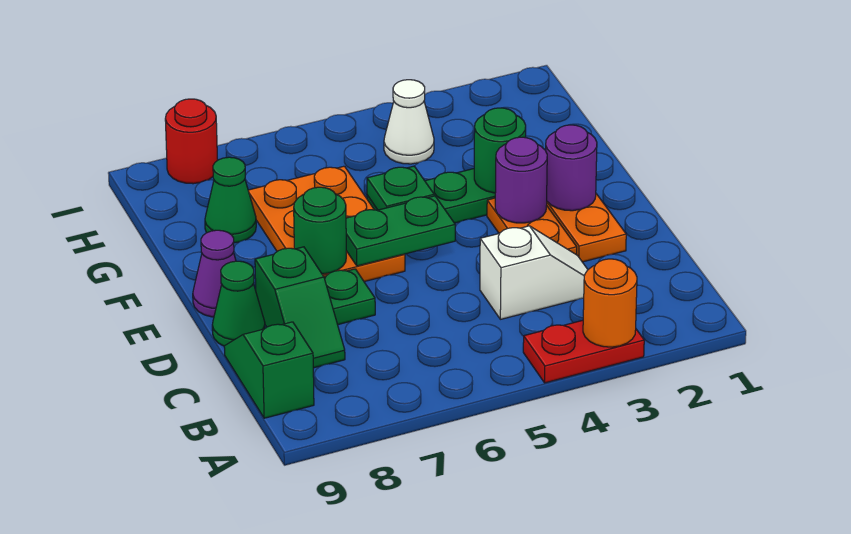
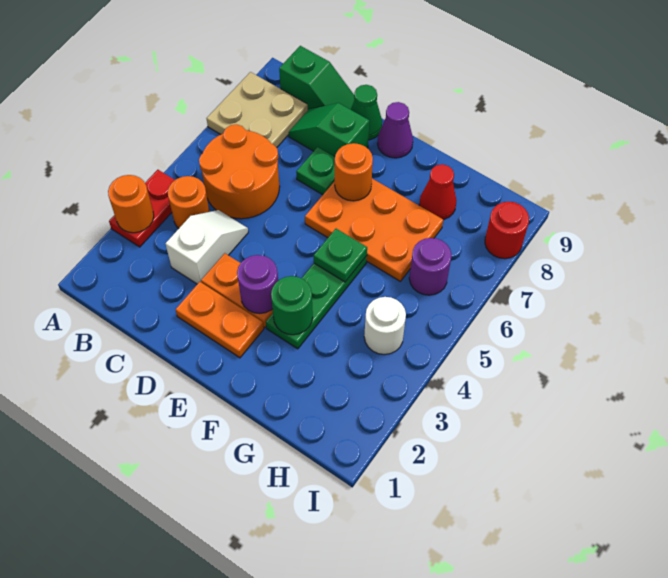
none -> tan plate A7:B8 level 1
none -> orange round brick B4 level 1
none -> orange round brick B5:C6 level 1
white slope C3:C4 level 1 top 4 -> white slope C3:C4 level 1 top 3
purple round brick E2 level 2 -> purple round brick H6 level 1
green plate E5:E6 level 2 -> none
green round brick E7 level 2 -> orange round brick E7 level 2
green cone G8 level 1 -> red cone G8 level 1
white cone H4 level 1 -> white round brick H4 level 1

